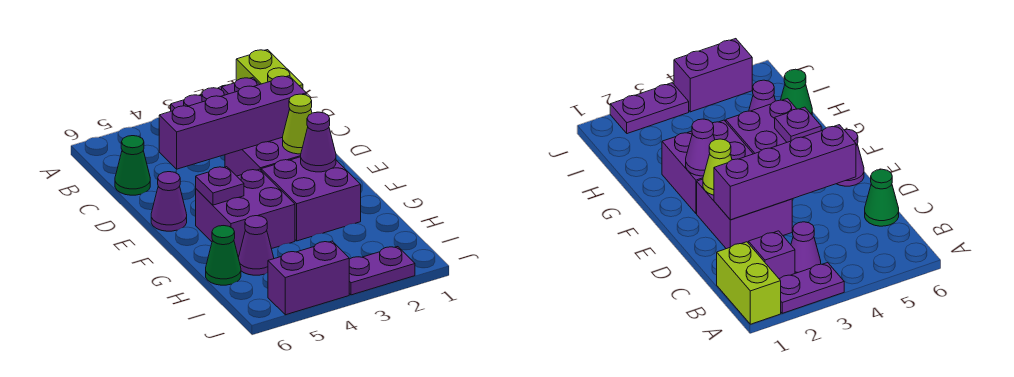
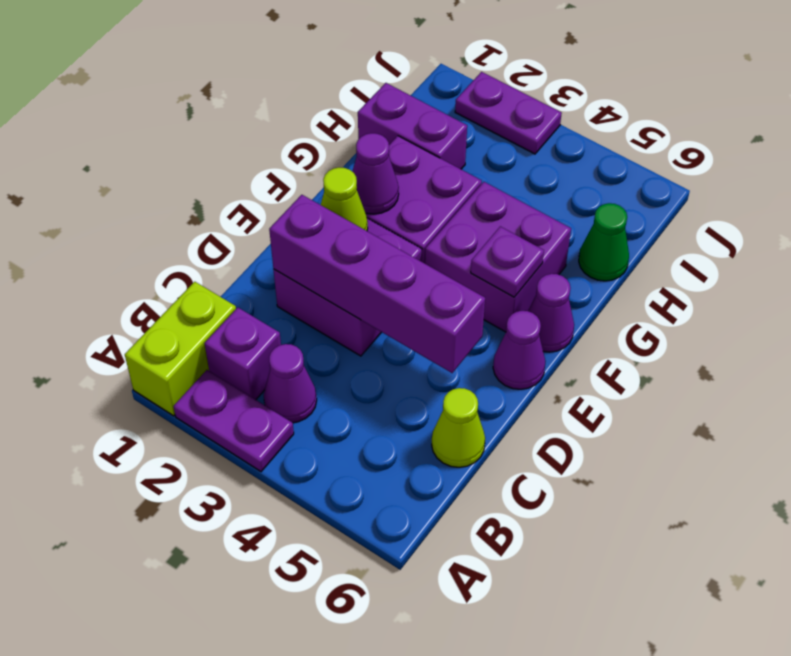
green cone C6 level 1 -> lime cone C6 level 1
purple cone H5 level 1 -> purple cone F6 level 1
purple brick J4:J5 level 1 -> purple brick H1:H2 level 1

